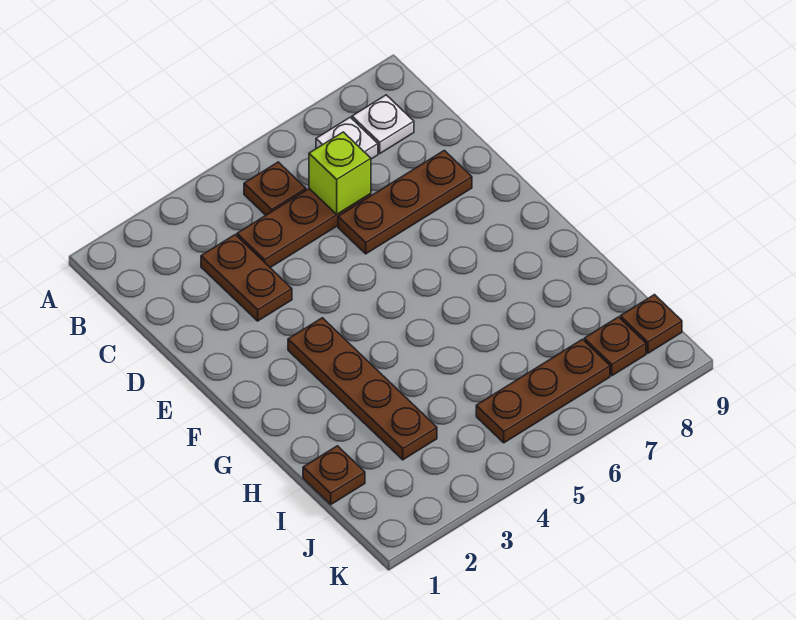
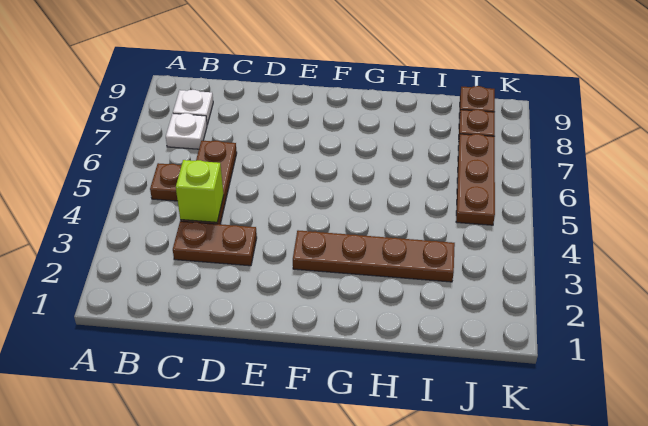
lime brick C6 level 2 -> lime brick C4 level 2
brown plate D6:D8 level 1 -> none
brown plate I1 level 1 -> none

